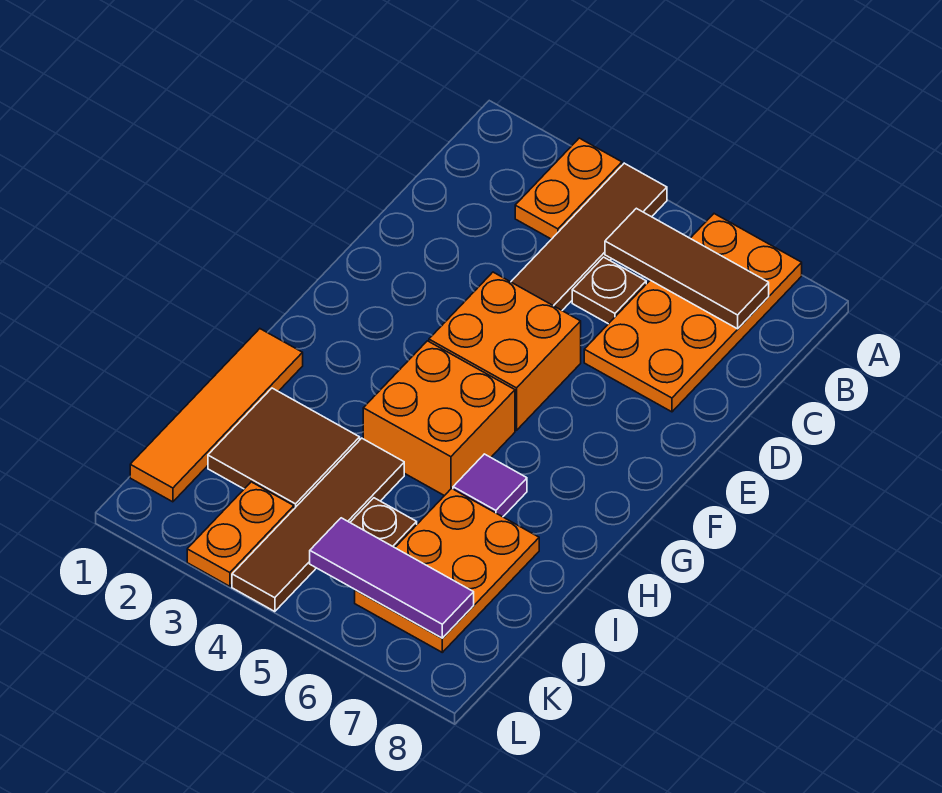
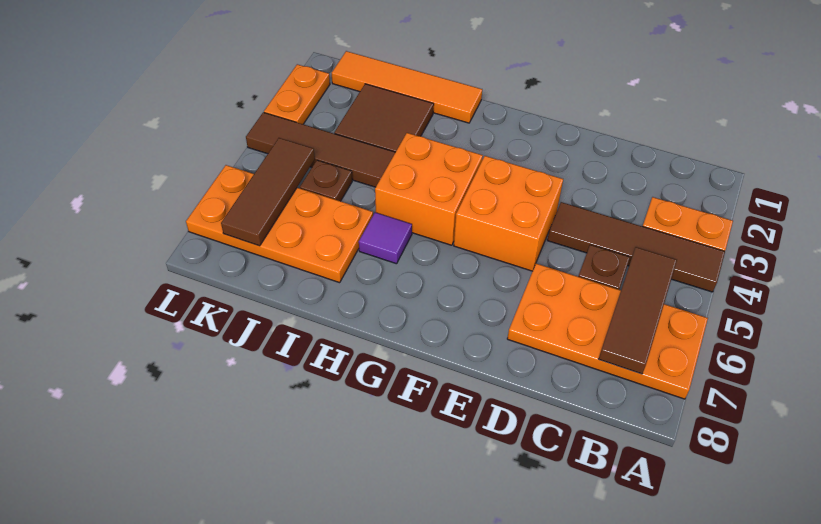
orange plate I6:K7 level 1 -> orange plate I6:L7 level 1
orange plate K3:L3 level 1 -> orange plate L2:L3 level 1
purple tile K5:K7 level 2 -> brown tile K5:K7 level 2

